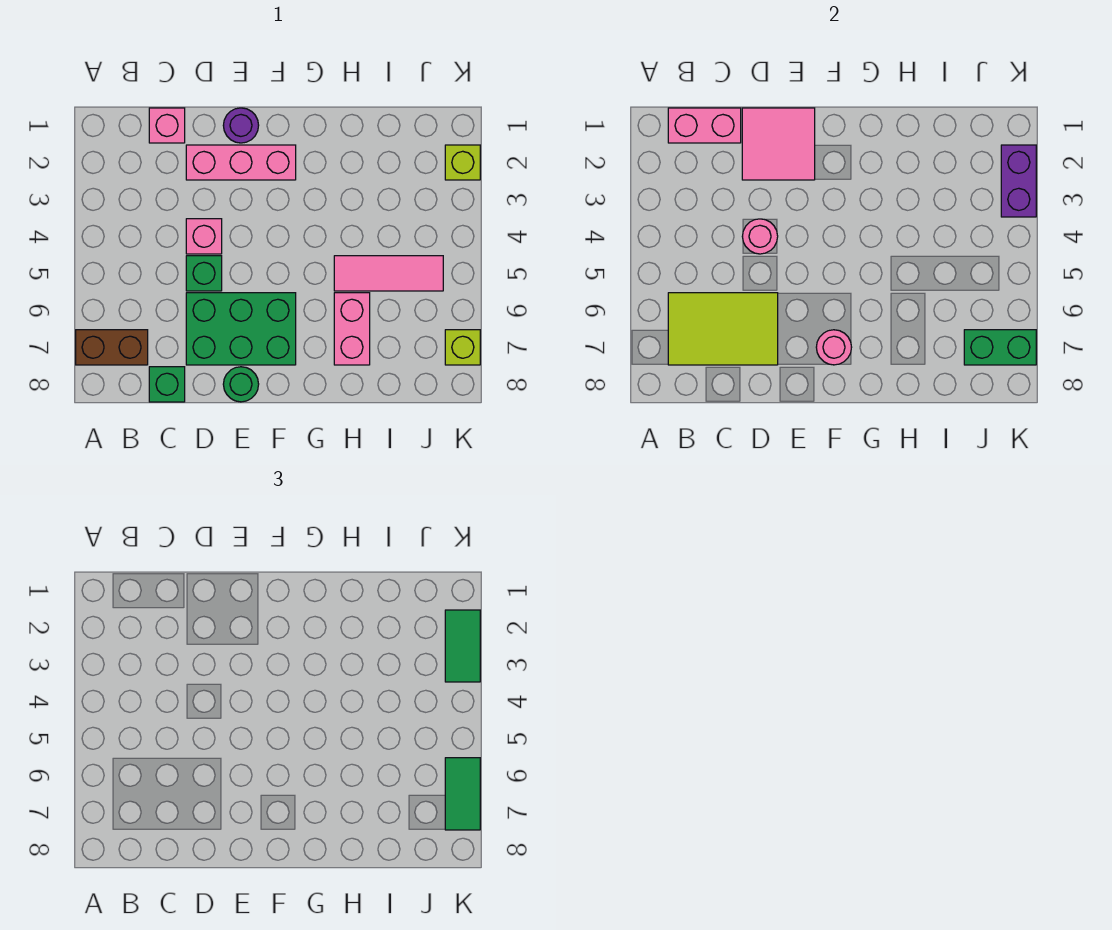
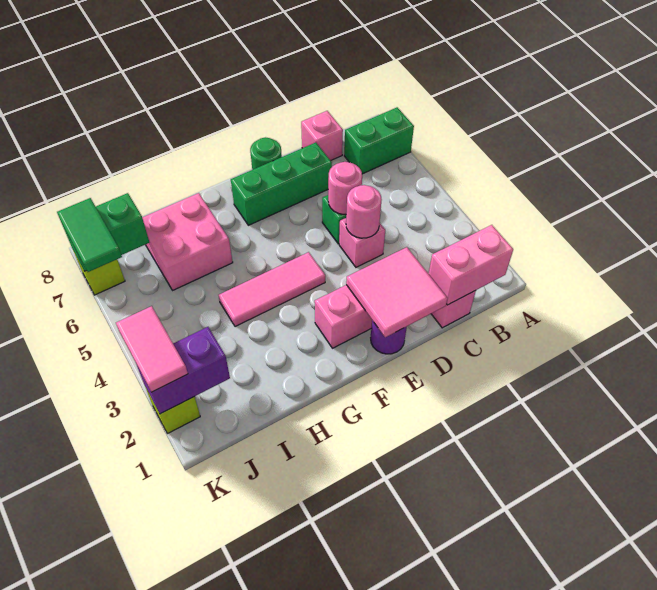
brown brick A7:B7 level 1 -> green brick A7:B7 level 1
lime tile B6:D7 level 2 -> none
green brick C8 level 1 -> pink brick C8 level 1
green brick D6:F7 level 1 -> green brick D7:F7 level 1
pink round brick F7 level 2 -> pink round brick D5 level 2
pink tile H5:J5 level 1 -> pink tile F4:H4 level 1
pink brick H6:H7 level 1 -> pink brick H6:I7 level 1
purple brick K2:K3 level 2 -> purple brick J2:K2 level 2
green tile K2:K3 level 3 -> pink tile K2:K3 level 3

